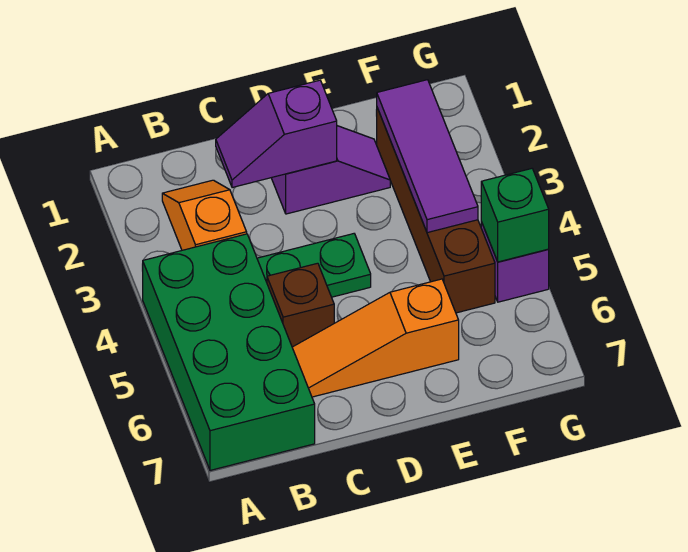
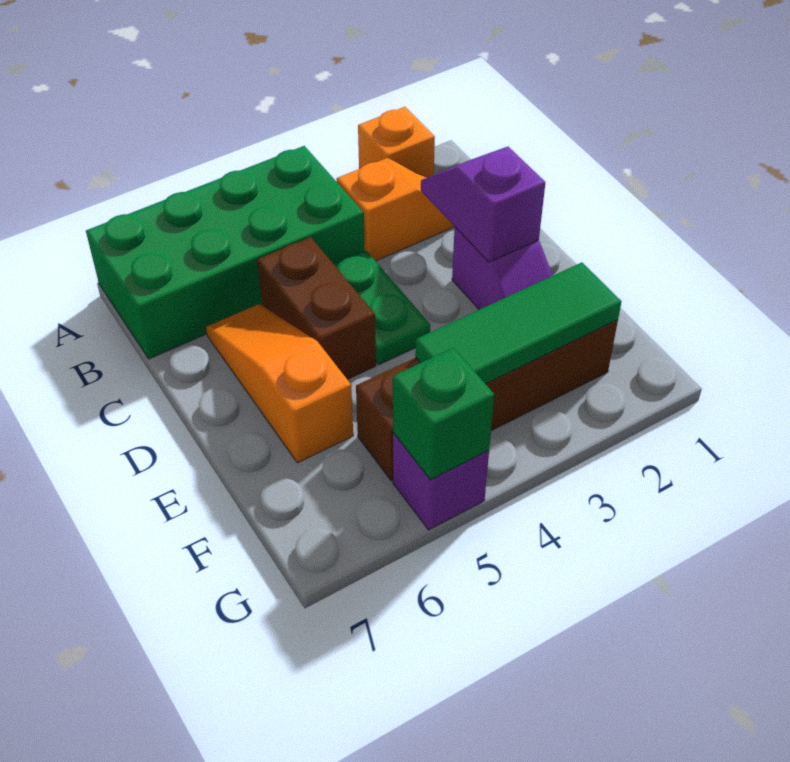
none -> orange brick A2 level 1
brown brick C5 level 1 -> brown brick C5:D5 level 1
purple tile F2:F4 level 2 -> green tile F2:F4 level 2

